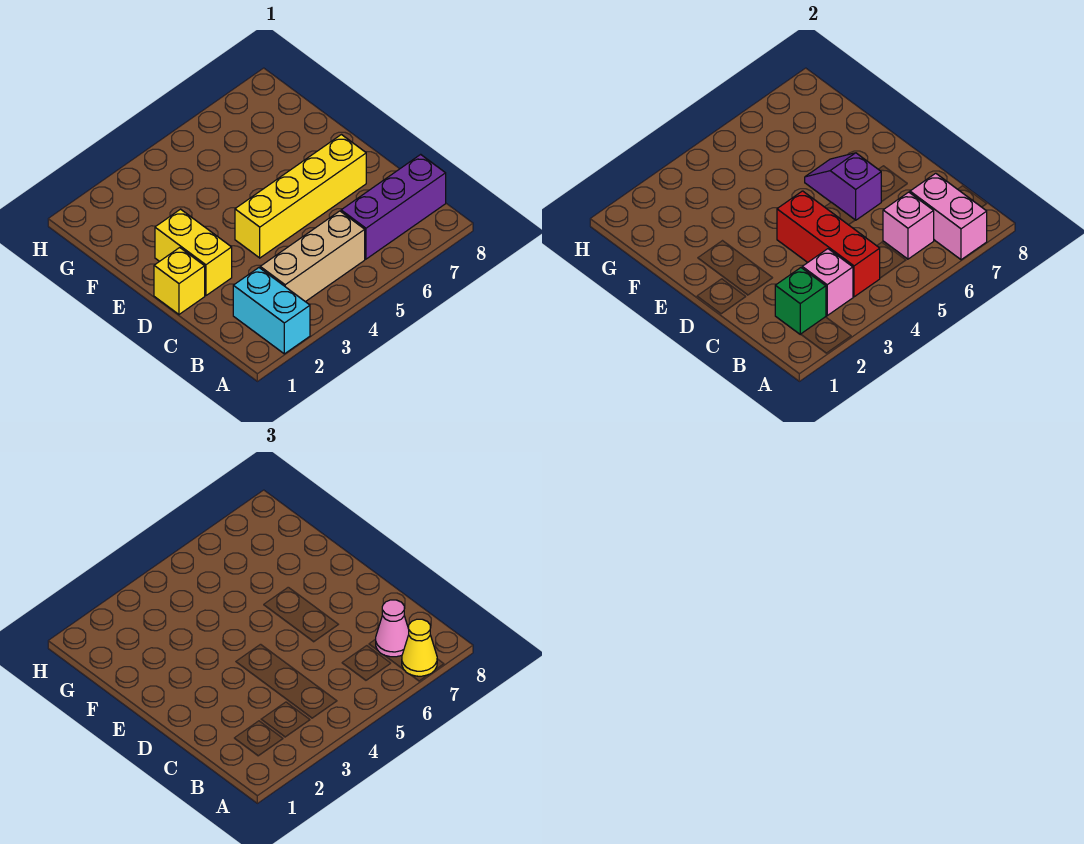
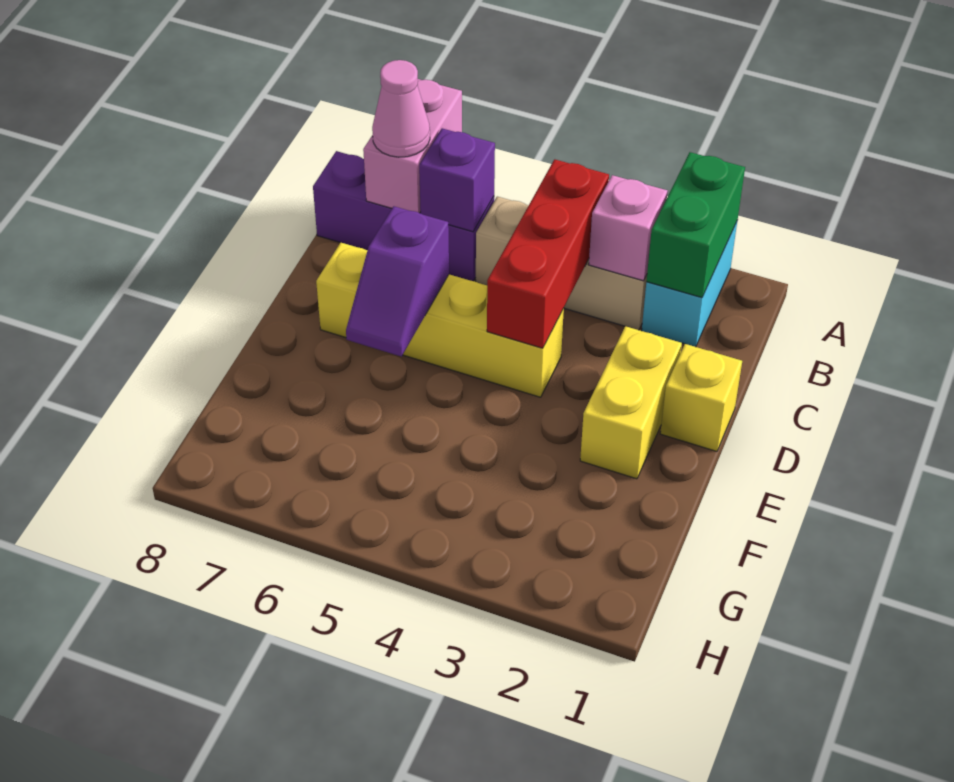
yellow cone A7 level 3 -> none
green brick B2 level 2 -> green brick A2:B2 level 2
pink brick B6 level 2 -> purple brick B6 level 2

